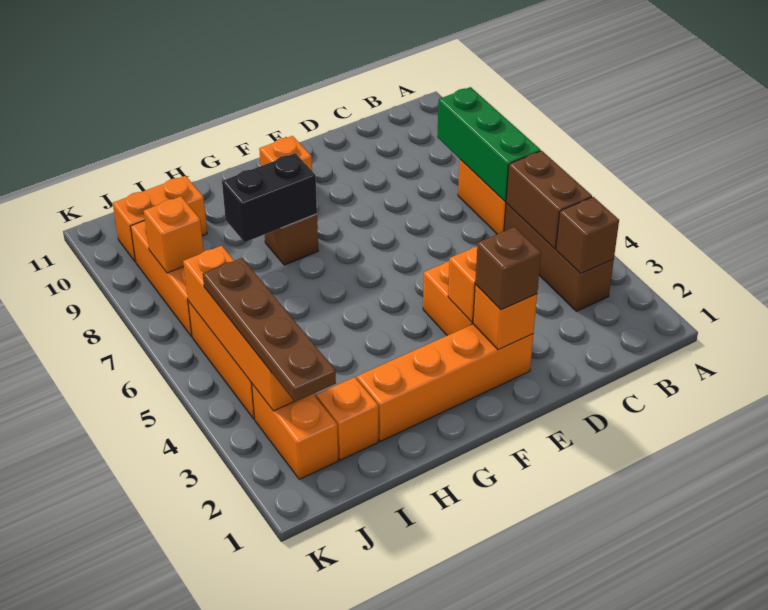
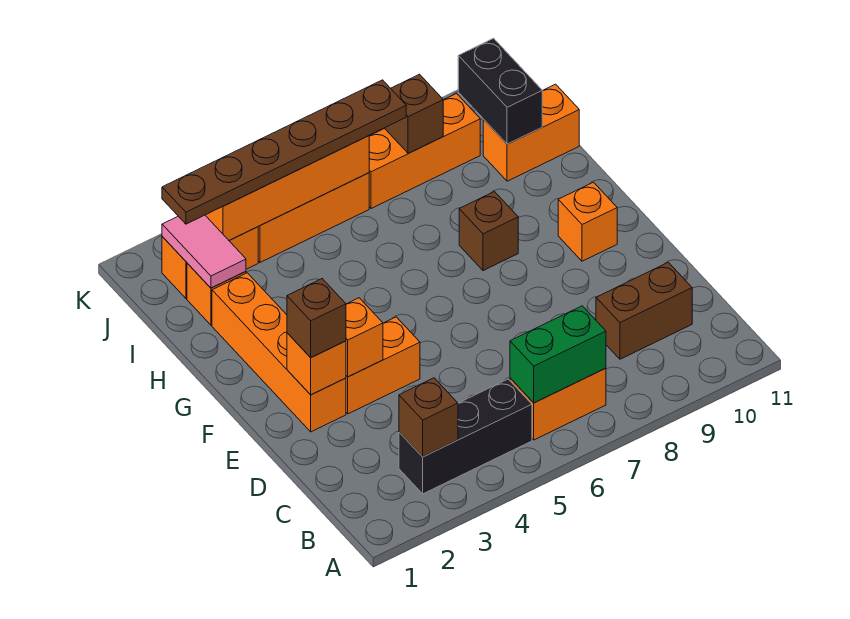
brown brick B3:B5 level 1 -> black brick B3:B5 level 1
brown brick B4:B5 level 2 -> brown brick C9:C10 level 1
green brick B6:B8 level 2 -> green brick B6:B7 level 2
black brick G8:H8 level 2 -> black brick I10:J10 level 2
none -> pink tile I2:J2 level 2
orange brick I10:J10 level 1 -> orange brick I10:I11 level 1
brown plate J2:J5 level 3 -> brown plate J2:J7 level 3
orange brick J8 level 2 -> brown brick J8 level 2

